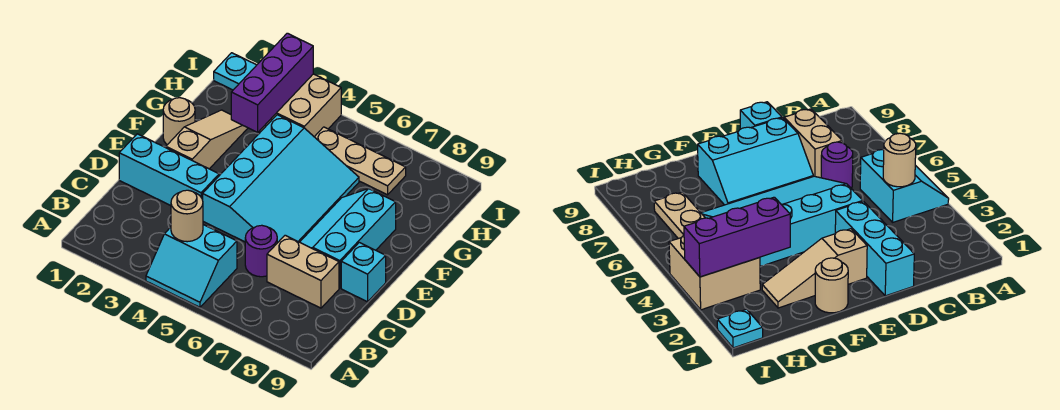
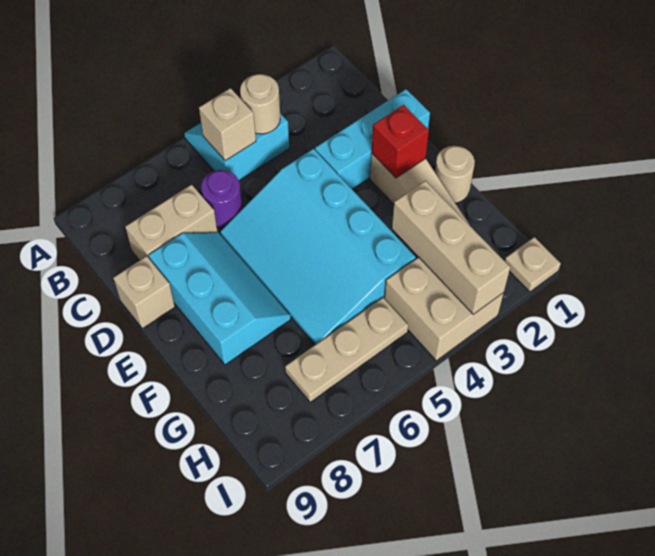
none -> tan brick B5 level 2
cyan brick D9 level 1 -> tan brick D9 level 1
none -> red brick E2 level 2
purple brick G3:I3 level 2 -> tan brick G3:I3 level 2
cyan plate I1 level 1 -> tan plate I1 level 1

